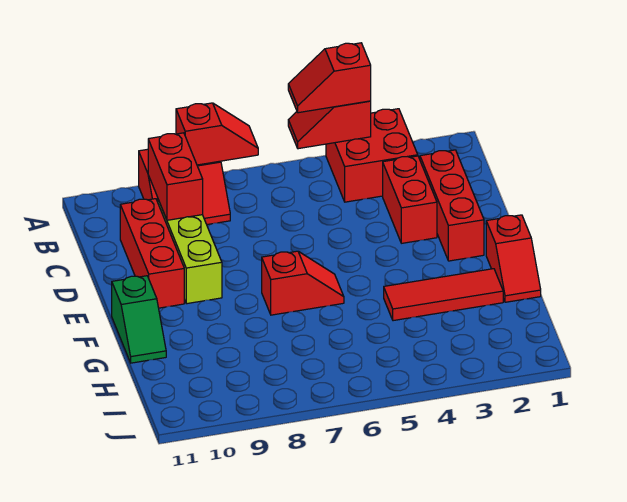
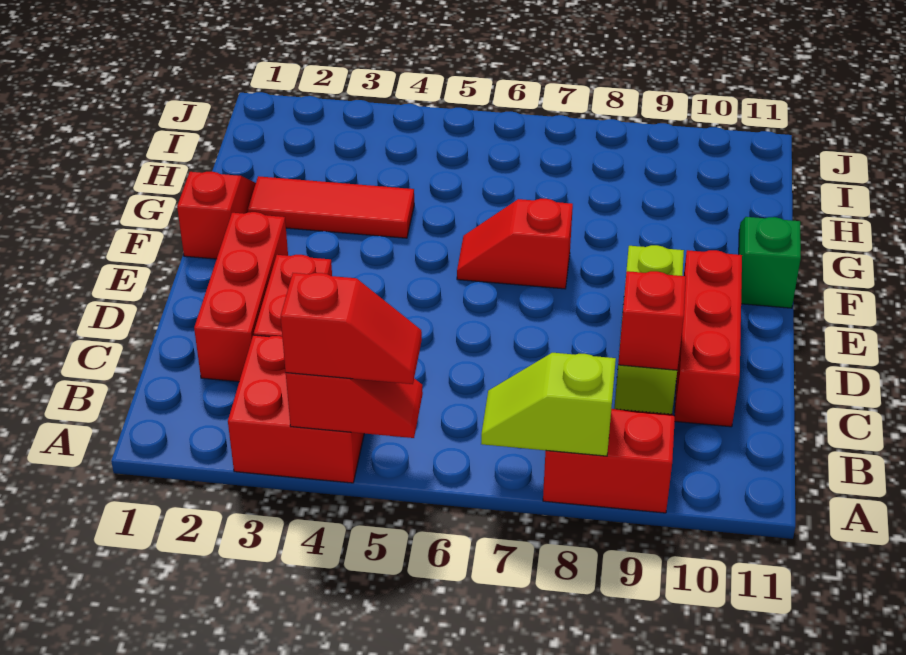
red slope A7:A8 level 2 top 8 -> lime slope A7:A8 level 2 top 8
red brick B9:C9 level 2 -> red brick C9 level 2

